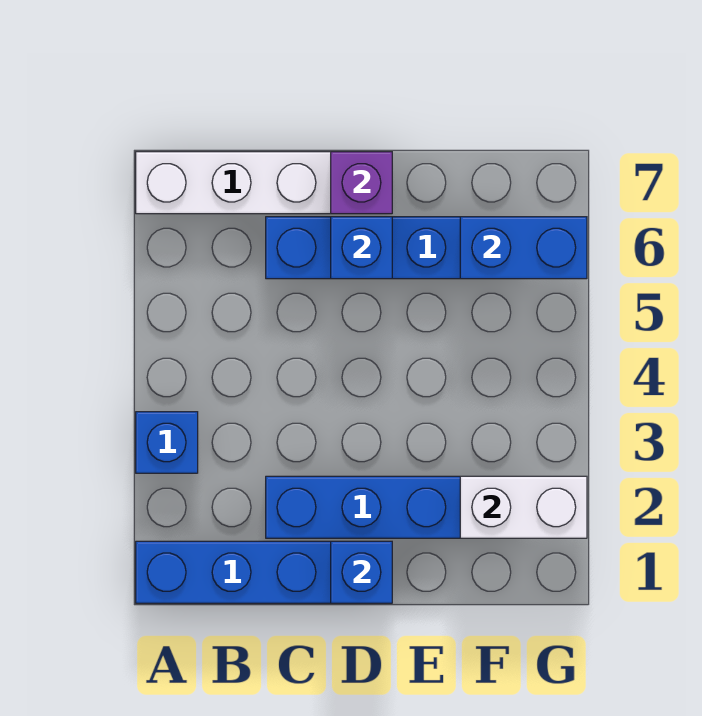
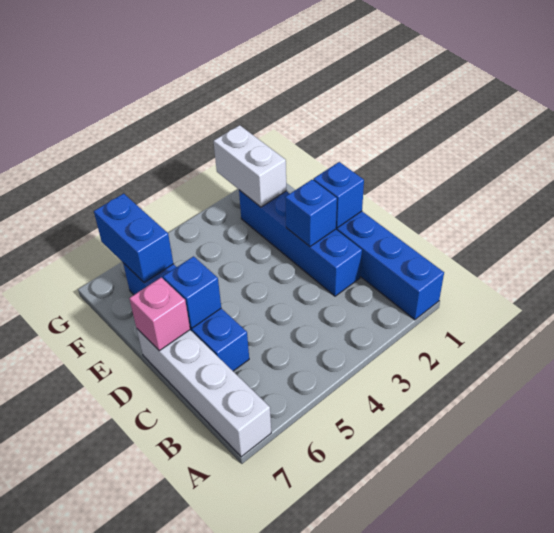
blue brick A3 level 1 -> blue brick D2 level 2
purple brick D7 level 2 -> pink brick D7 level 2

